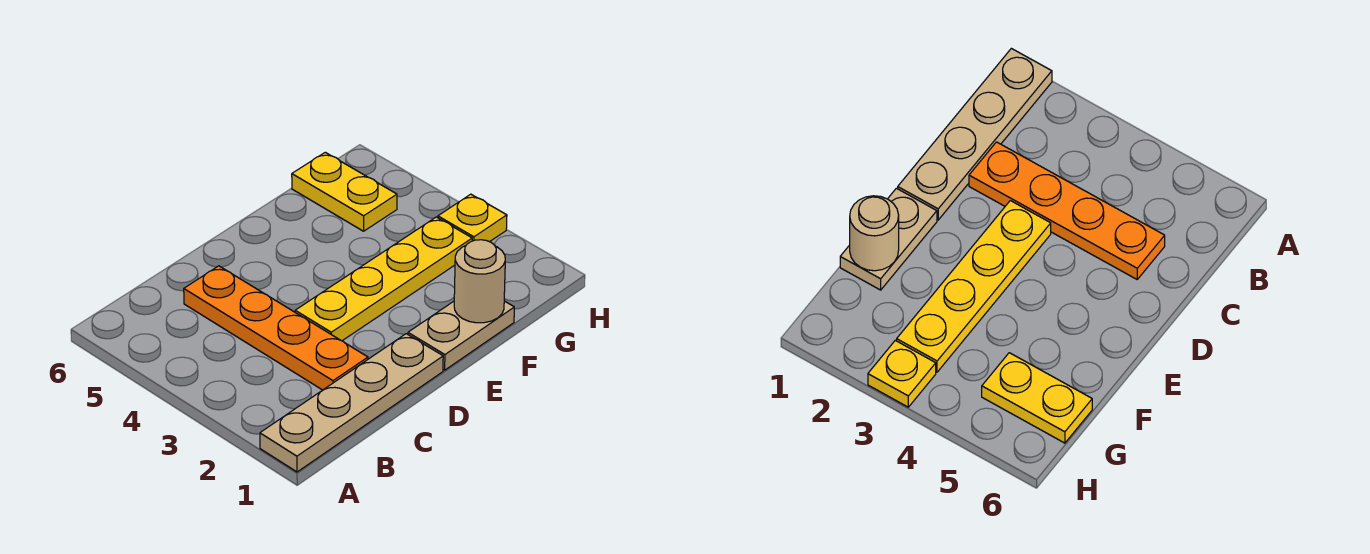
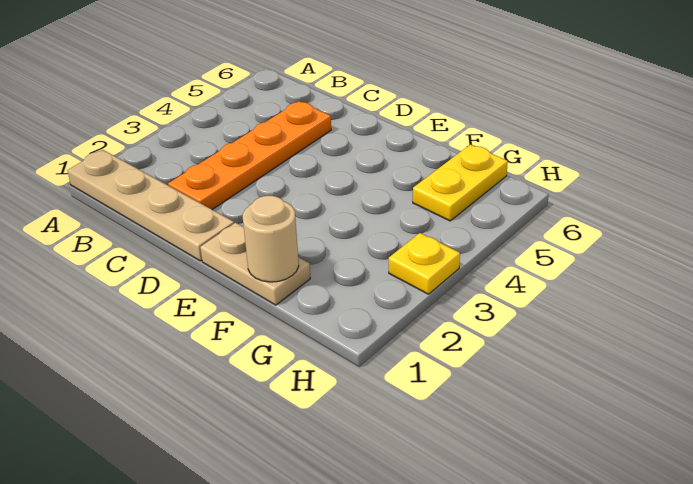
yellow plate D3:G3 level 1 -> none

